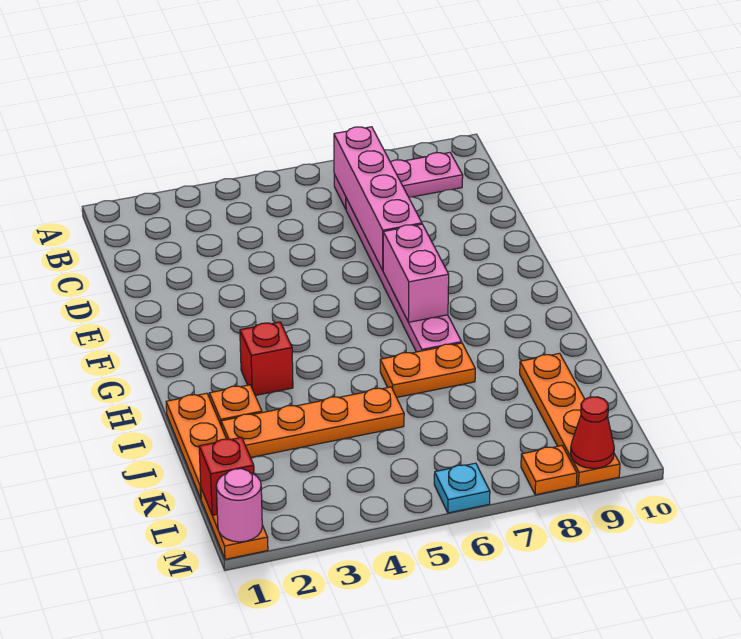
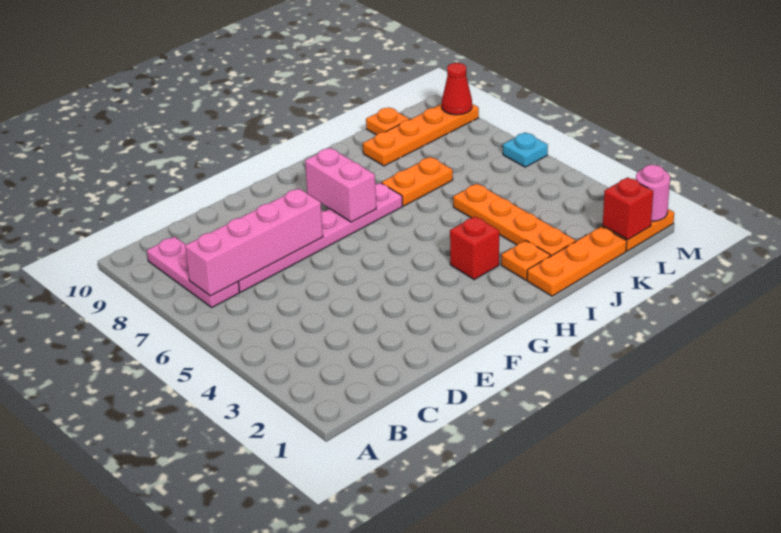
pink brick F7:G7 level 2 -> pink brick G7:G8 level 2
orange plate I6:I7 level 1 -> orange plate I7:J7 level 1
orange plate M8 level 1 -> orange plate K10 level 1

